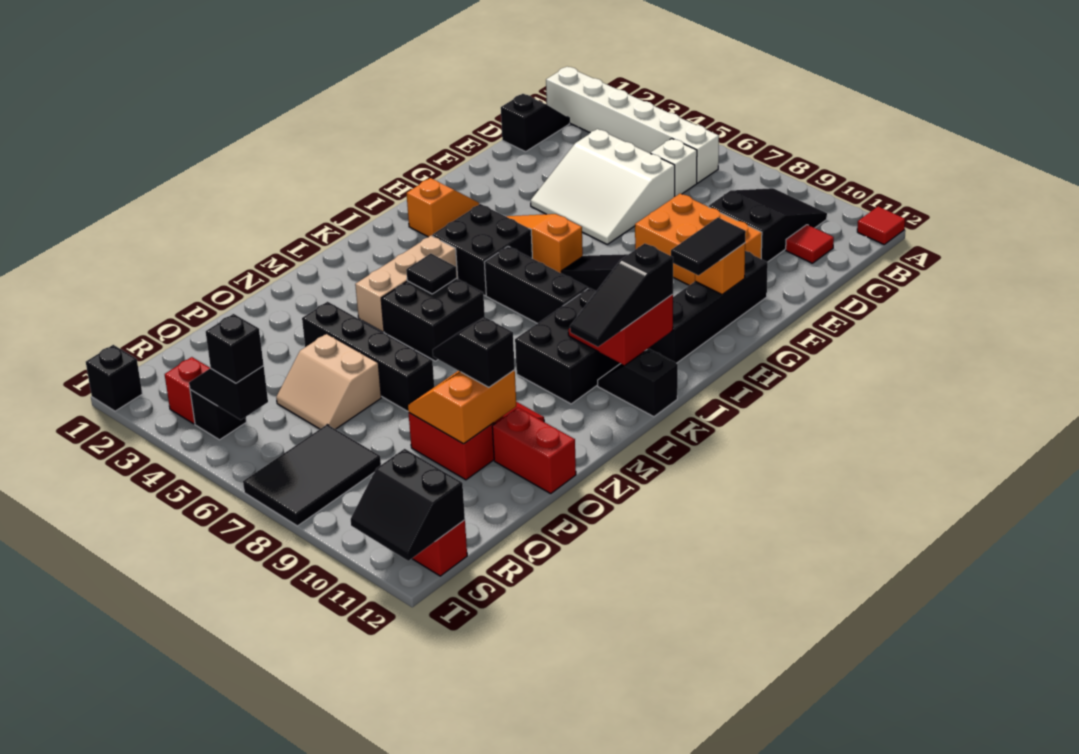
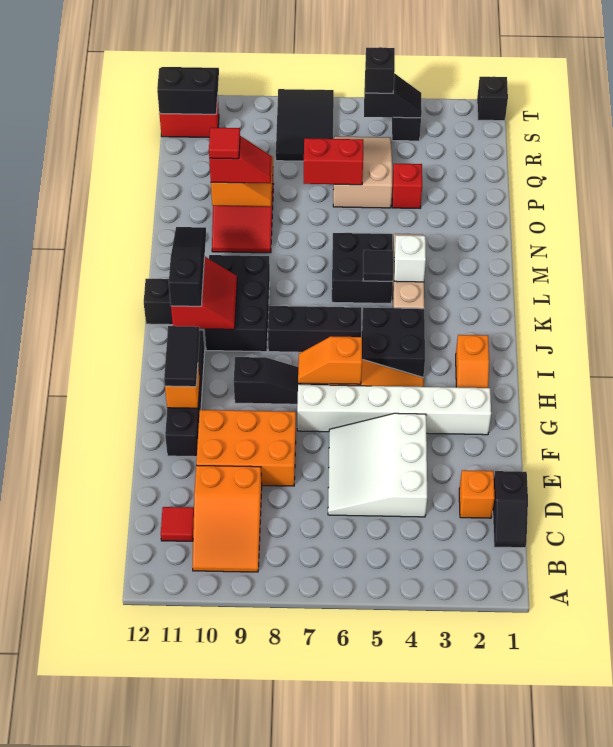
red tile A12 level 1 -> red tile O10 level 4
white brick B1:B6 level 1 -> white brick G2:G7 level 1
black slope B9:D10 level 1 top D -> orange slope B9:D10 level 1 top D
white brick C6 level 1 -> white brick L4 level 2
none -> orange brick D2 level 1
white slope D4:F6 level 1 top D -> white slope D4:F6 level 1 top 4
none -> orange slope H6:H7 level 2 top 6
black brick O4:O7 level 1 -> none
black slope O9:O10 level 3 top 10 -> red slope O9:O10 level 3 top 10
red brick O11:O12 level 1 -> red brick P6:P7 level 2
tan slope P5:Q6 level 1 top P -> tan slope P5:R6 level 1 top P
red brick S3 level 1 -> red brick P4 level 1

